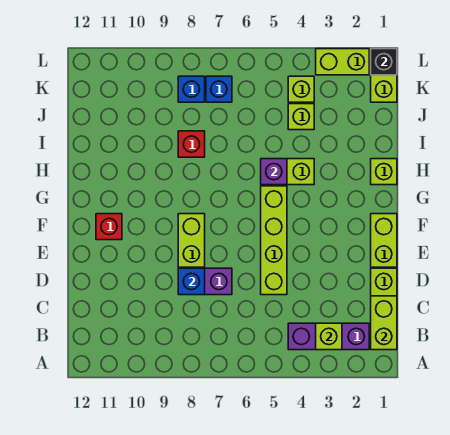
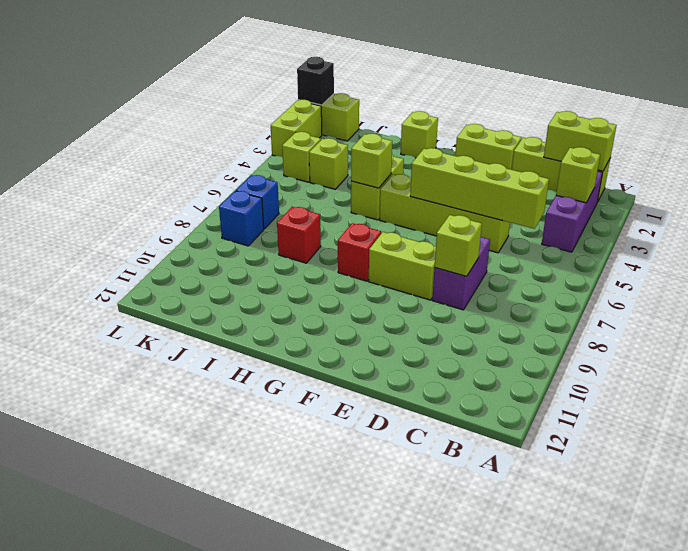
none -> lime brick C5:F5 level 2
blue brick D8 level 2 -> lime brick D8 level 2
red brick F11 level 1 -> red brick G8 level 1
purple brick H5 level 2 -> lime brick H5 level 2

